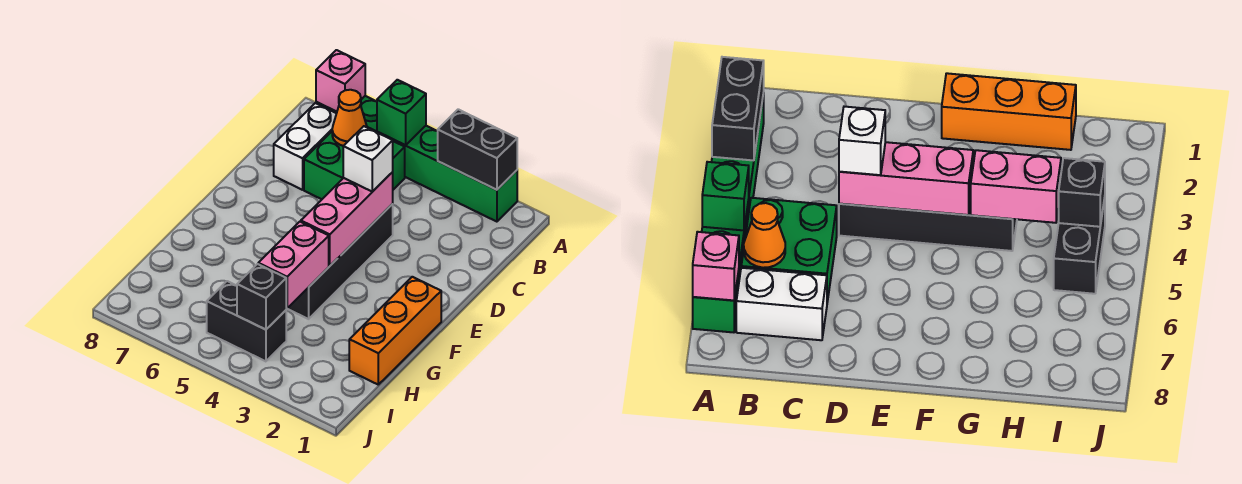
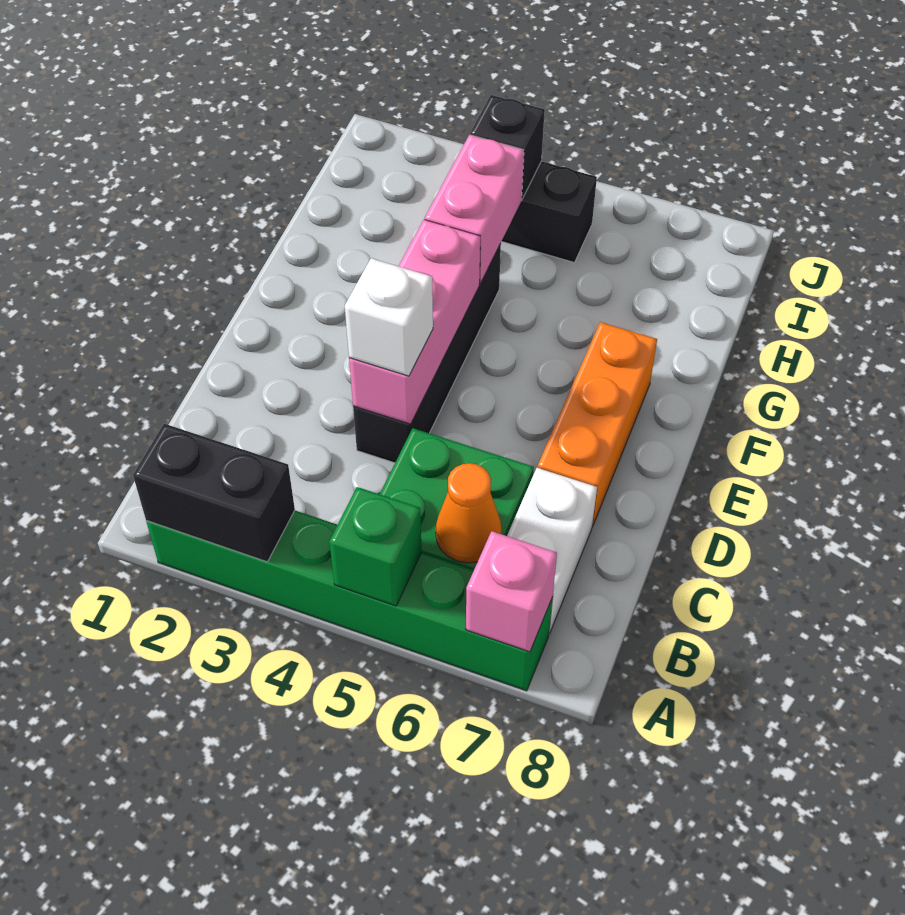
orange brick F1:H1 level 1 -> orange brick D7:F7 level 1

